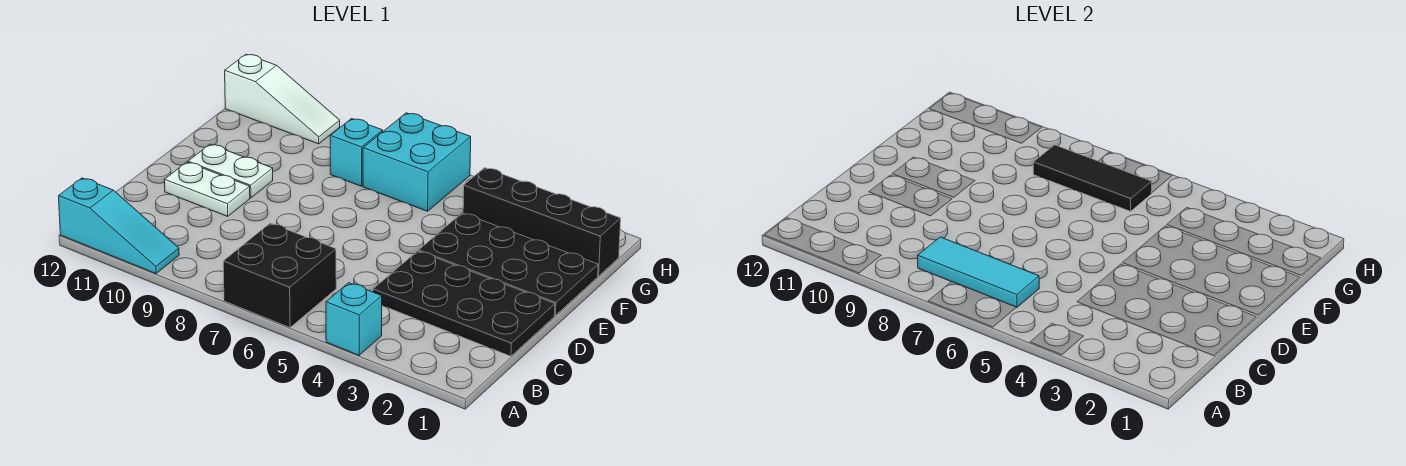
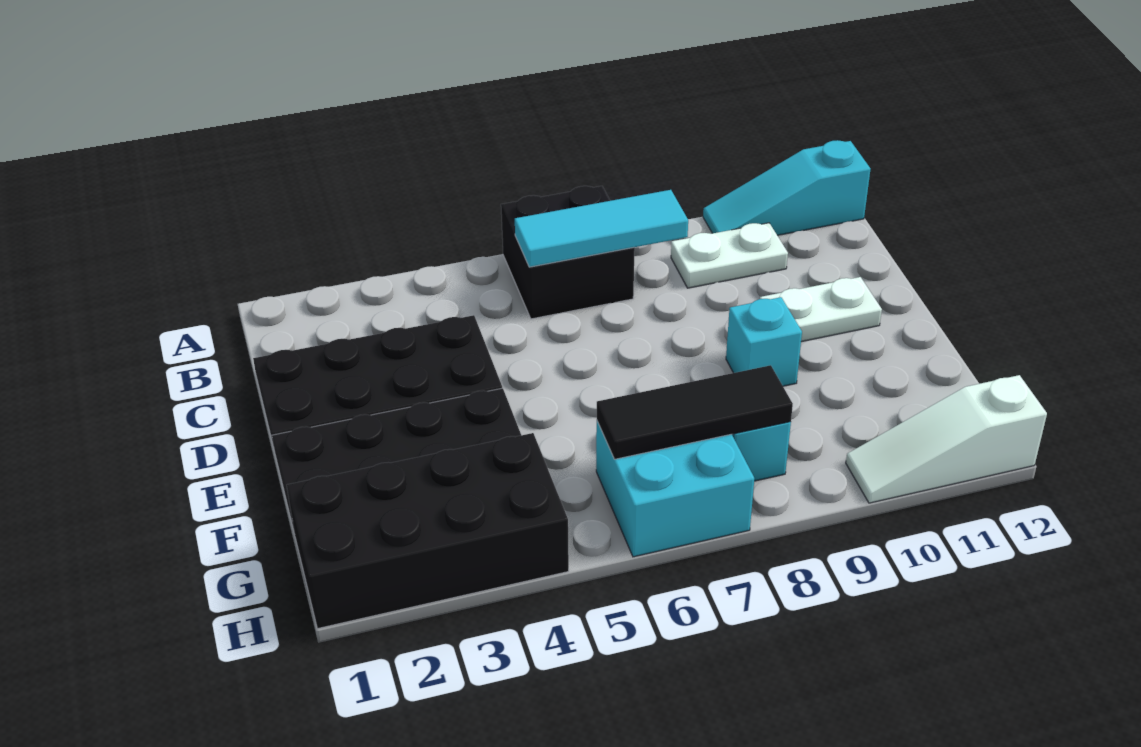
cyan brick A4 level 1 -> cyan brick E9 level 1
white plate E10:E11 level 1 -> white plate B9:B10 level 1
black brick G1:G4 level 1 -> black brick G1:H4 level 1

